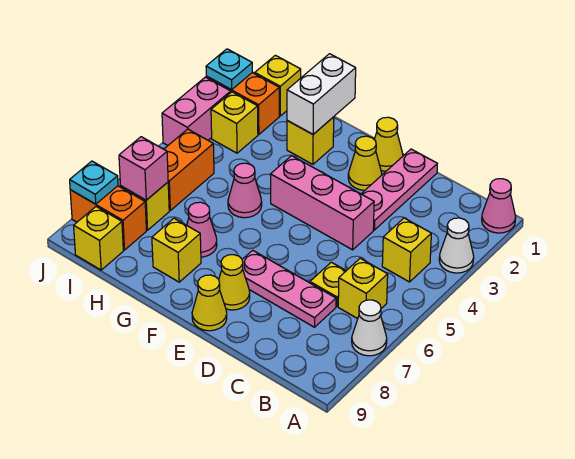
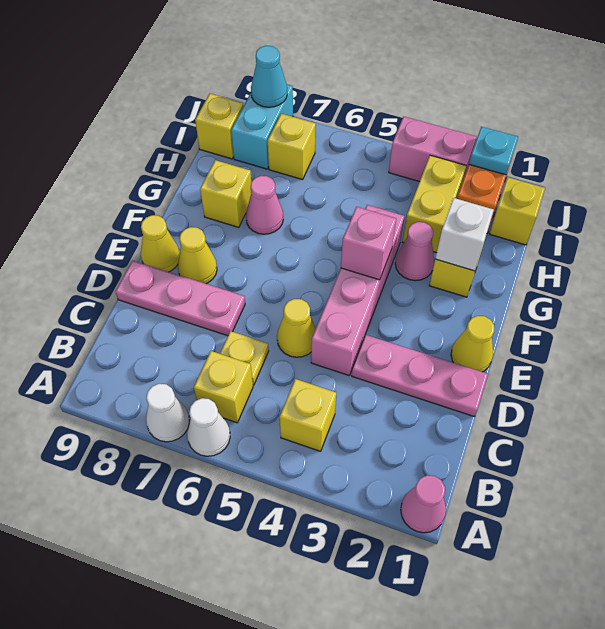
white cone A3 level 1 -> white cone A6 level 1
pink plate C7:E7 level 1 -> pink plate D7:D9 level 1
pink brick D4:F4 level 1 -> pink brick D4:G4 level 1
yellow cone E2 level 1 -> yellow cone D5 level 1
white brick G1:G2 level 2 -> white brick G2 level 2
pink cone G5 level 1 -> pink cone G3 level 1
yellow brick I3 level 1 -> yellow brick H3:I3 level 1
orange brick I5:I6 level 1 -> none
pink brick I7 level 2 -> pink brick F4 level 2
orange brick I8:J8 level 1 -> cyan brick I8:J8 level 1
cyan plate J8 level 2 -> cyan cone J8 level 2

